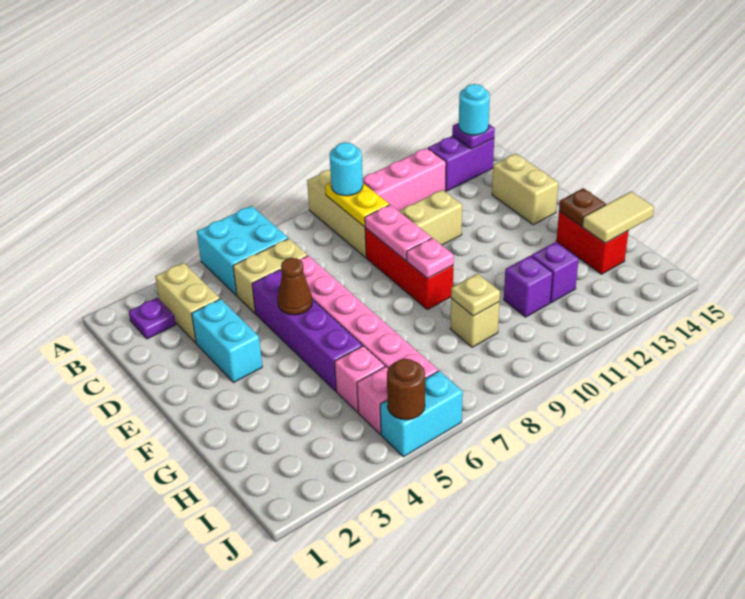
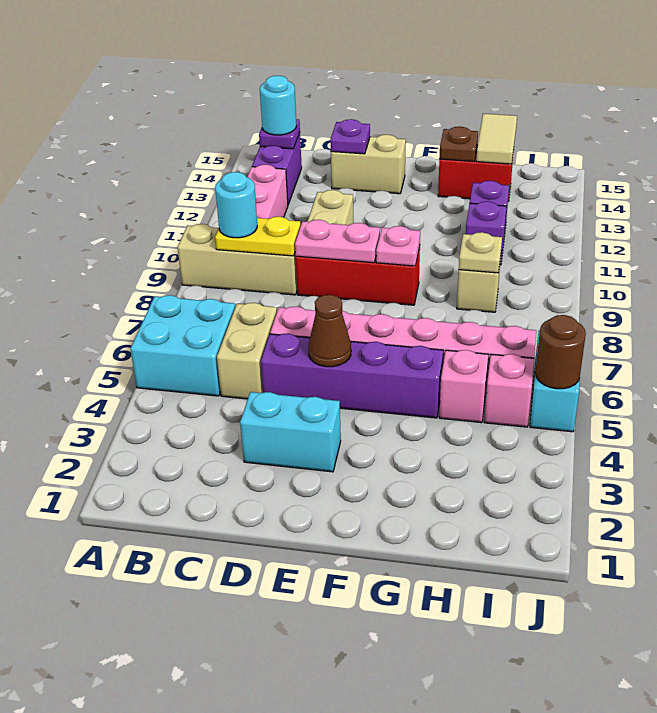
purple plate B2 level 1 -> purple plate D14 level 2
tan brick B3:C3 level 1 -> none

